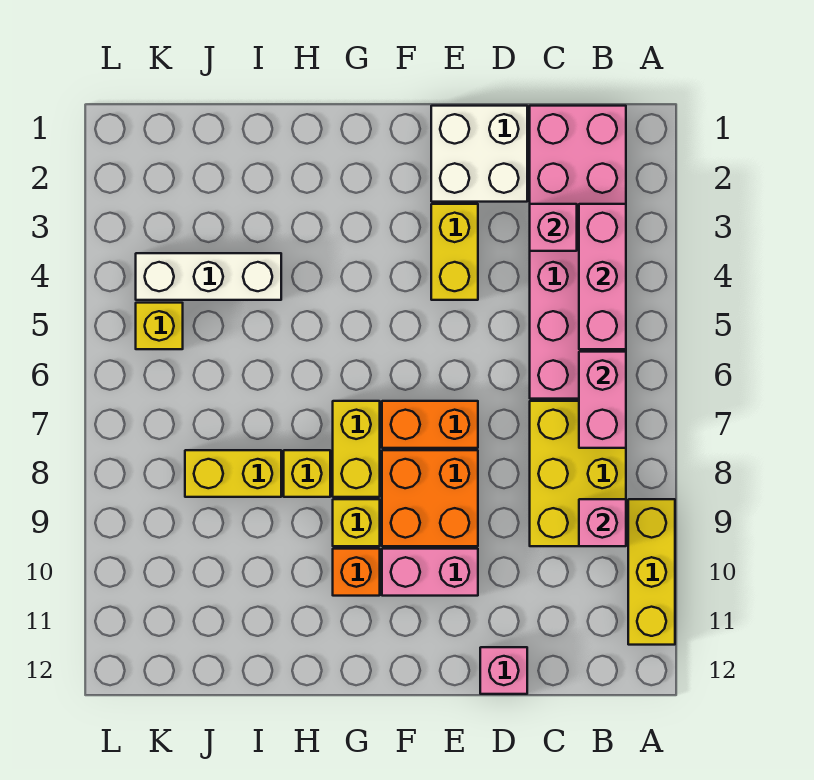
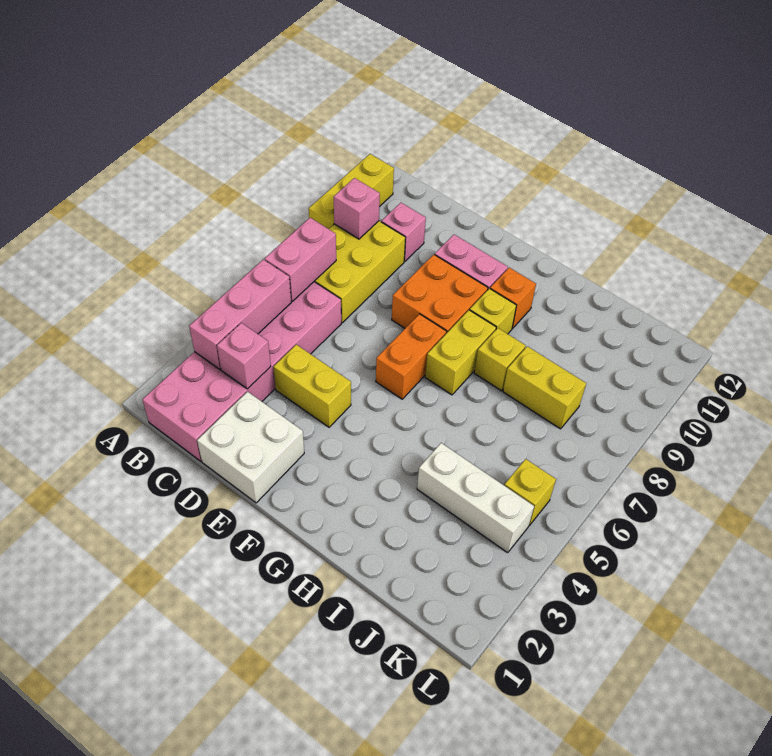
pink brick D12 level 1 -> pink brick C10 level 1
yellow brick E3:E4 level 1 -> yellow brick D4:E4 level 1
orange brick E7:F7 level 1 -> orange brick F6:F7 level 1

